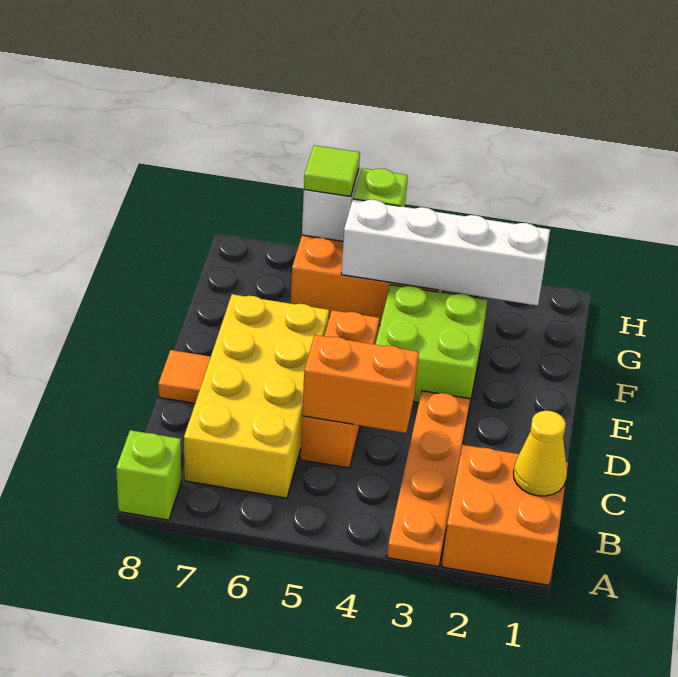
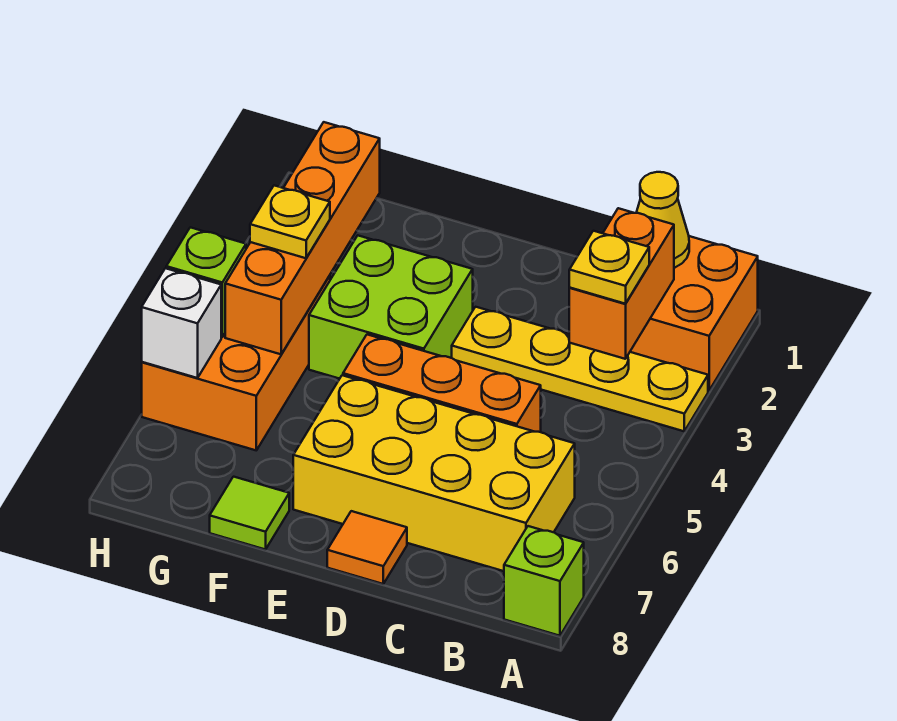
orange plate A3:D3 level 1 -> yellow plate A3:D3 level 1
none -> yellow plate B3 level 3
orange brick C4:C5 level 2 -> orange brick B2:B3 level 2
white brick G2:G5 level 2 -> orange brick G2:G5 level 2
none -> yellow plate G4 level 3
lime tile H6 level 3 -> lime tile F8 level 1

